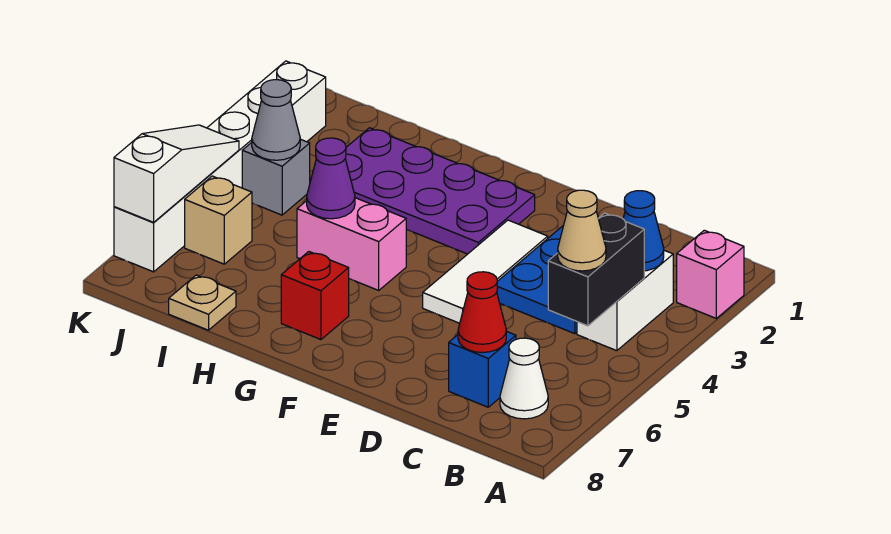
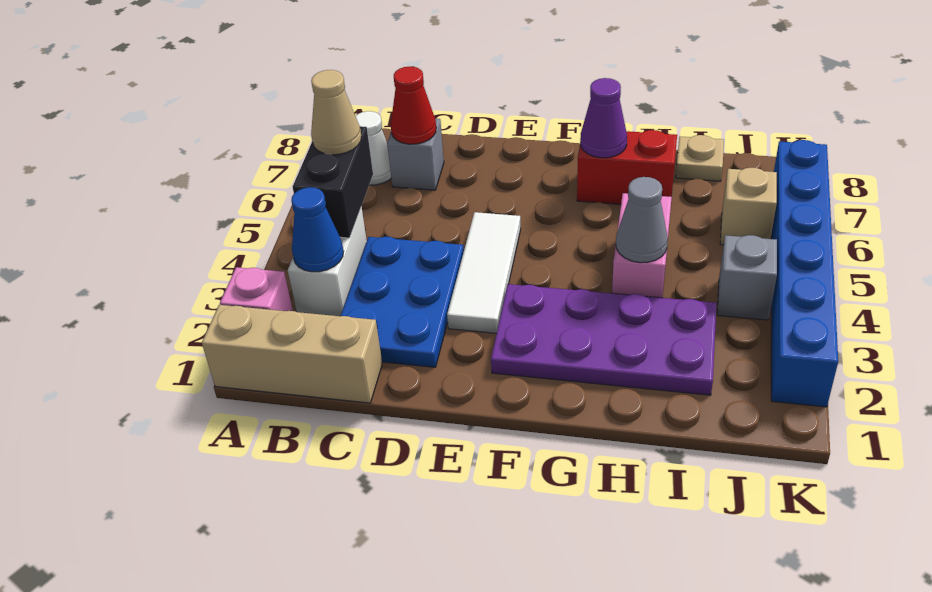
none -> tan brick A1:C1 level 1
blue brick C7 level 1 -> grey brick C7 level 1
pink brick G5:H5 level 1 -> pink brick H4:H5 level 1
red brick G7 level 1 -> red brick G7:H7 level 1
purple cone H5 level 2 -> purple cone G7 level 2
grey cone J4 level 2 -> grey cone H4 level 2
white brick K2:K7 level 1 -> blue brick K2:K7 level 1
white slope K5:K7 level 2 top 7 -> none

